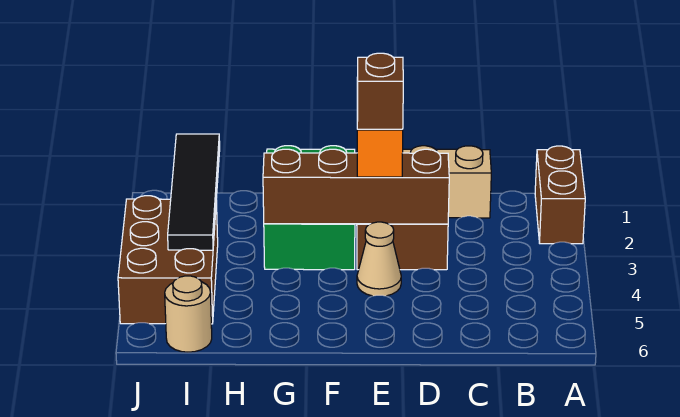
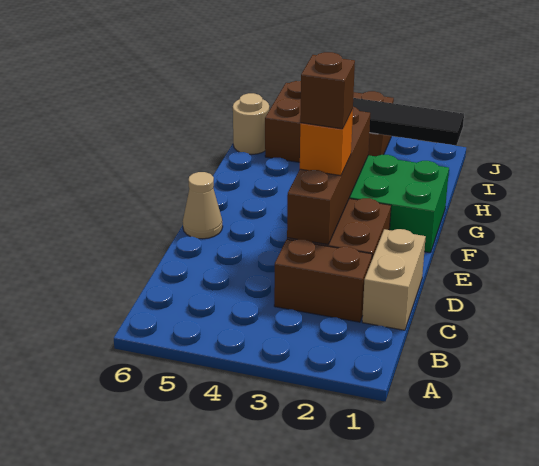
brown brick A1:A2 level 1 -> brown brick C2:C3 level 1
tan cone E4 level 1 -> tan cone E6 level 1

